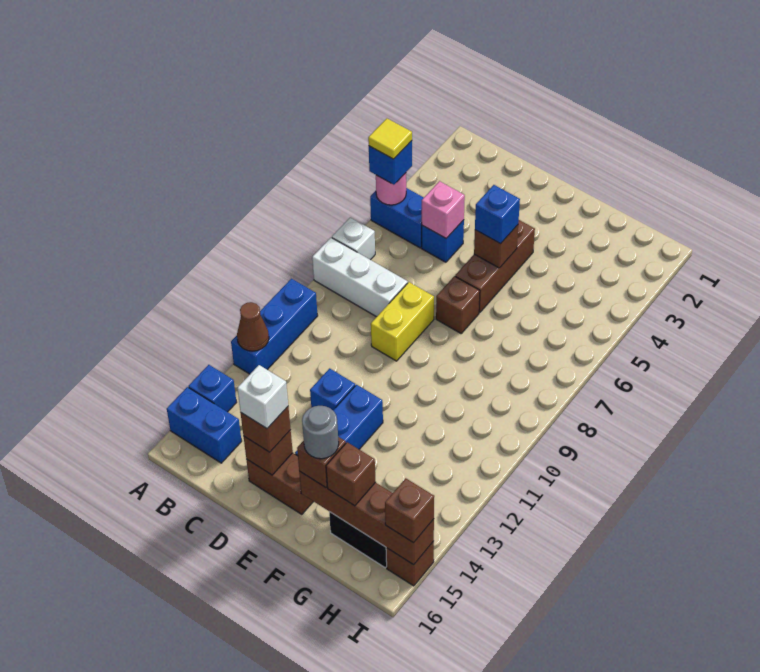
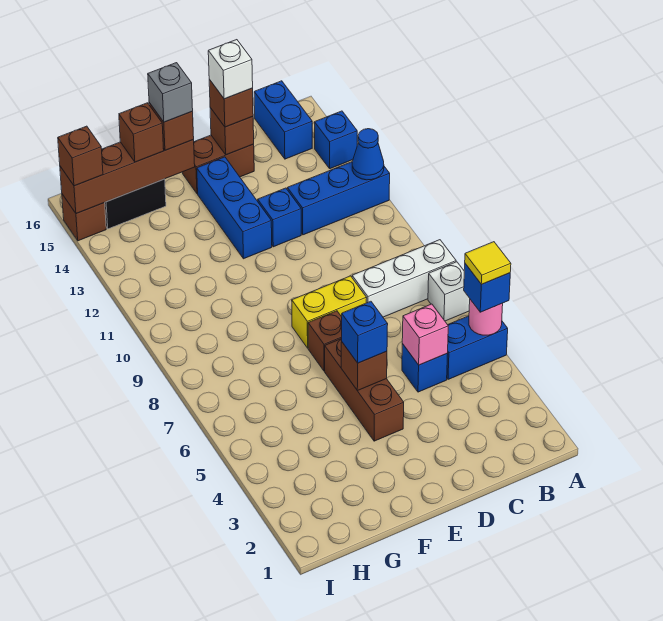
blue brick A10:A12 level 1 -> blue brick A12:C12 level 1
brown cone A12 level 2 -> blue cone A12 level 2
blue brick A15:B15 level 1 -> blue brick B15:B16 level 1
yellow brick D8:D9 level 1 -> yellow brick D8:E8 level 1
grey round brick F15 level 4 -> grey brick F15 level 4

